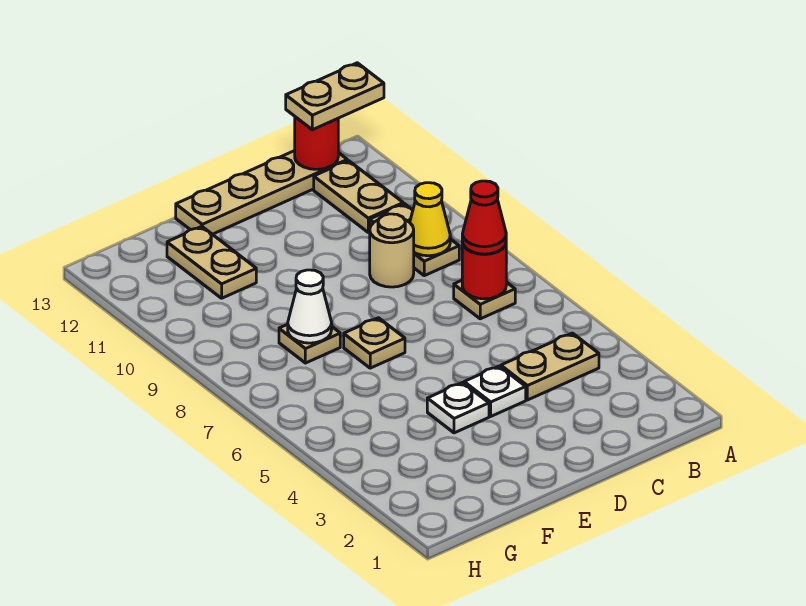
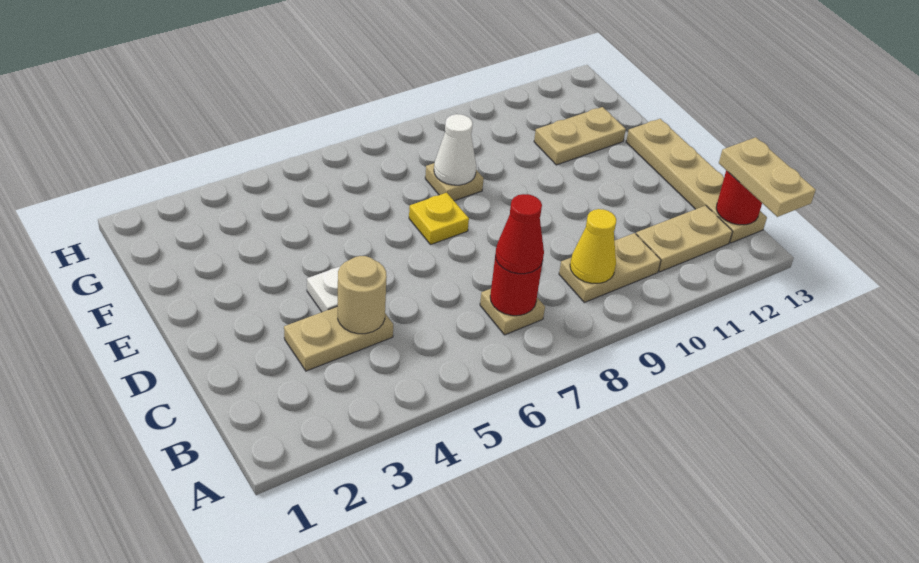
tan plate B4:C4 level 1 -> tan plate C3:C4 level 1
tan round brick C9 level 1 -> tan round brick C4 level 2
white plate E4 level 1 -> none
tan plate E7 level 1 -> yellow plate E7 level 1

